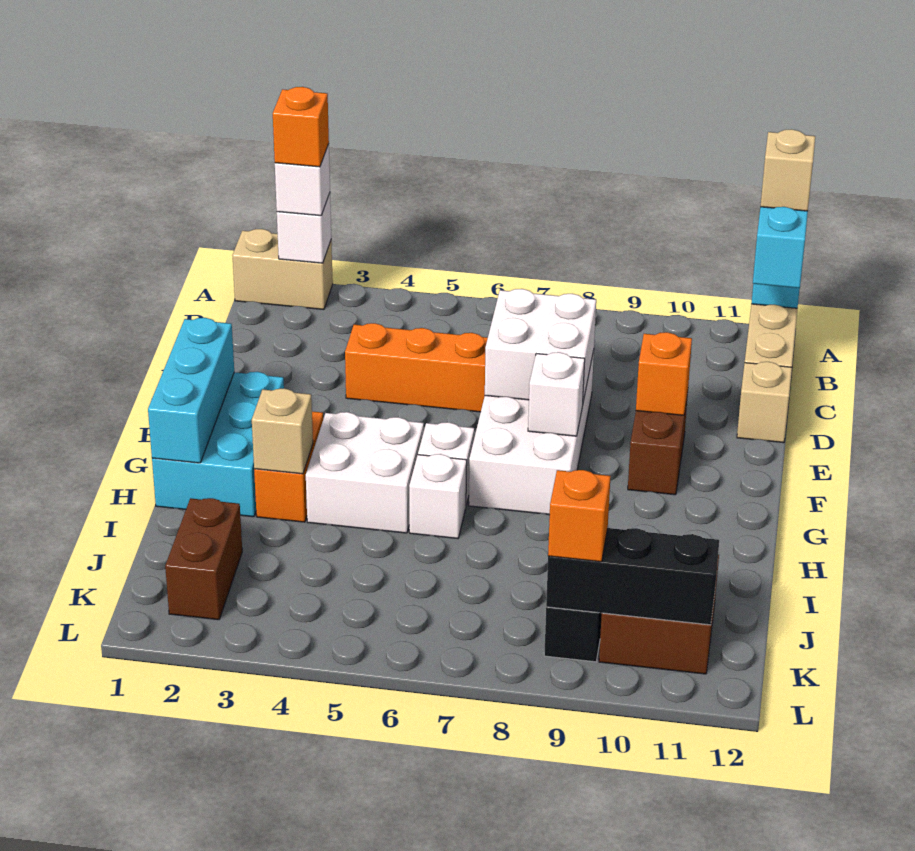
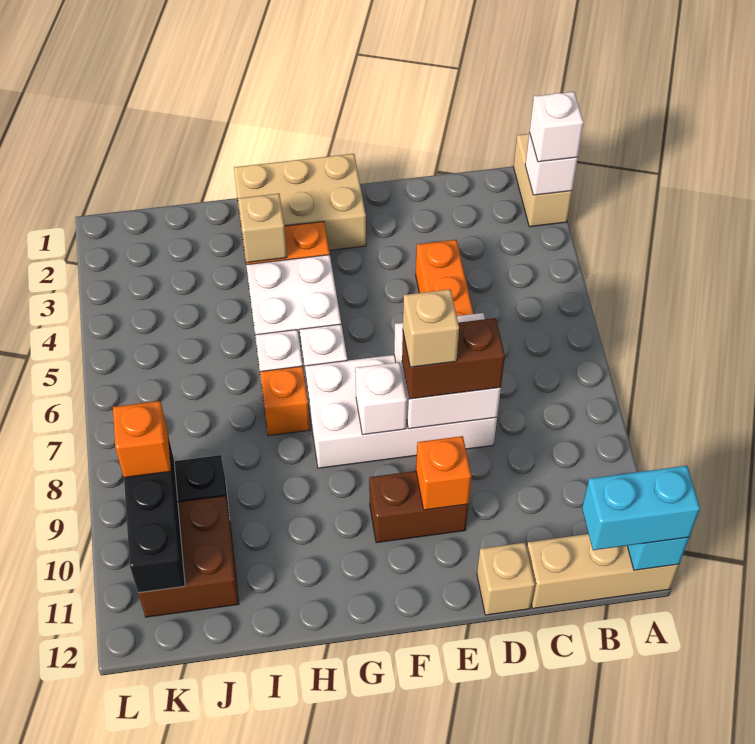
orange brick A2 level 4 -> orange brick H7 level 1
tan brick A12 level 4 -> tan brick E8 level 4
cyan brick F1:H2 level 1 -> tan brick F1:H2 level 1
cyan brick F1:H1 level 2 -> none
brown brick J2:K2 level 1 -> brown brick D8:E8 level 3

